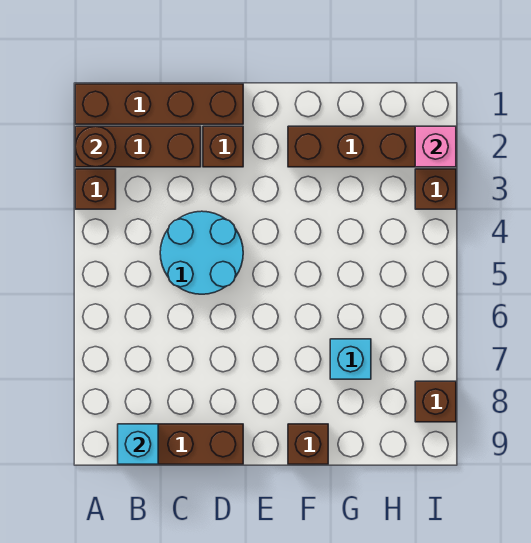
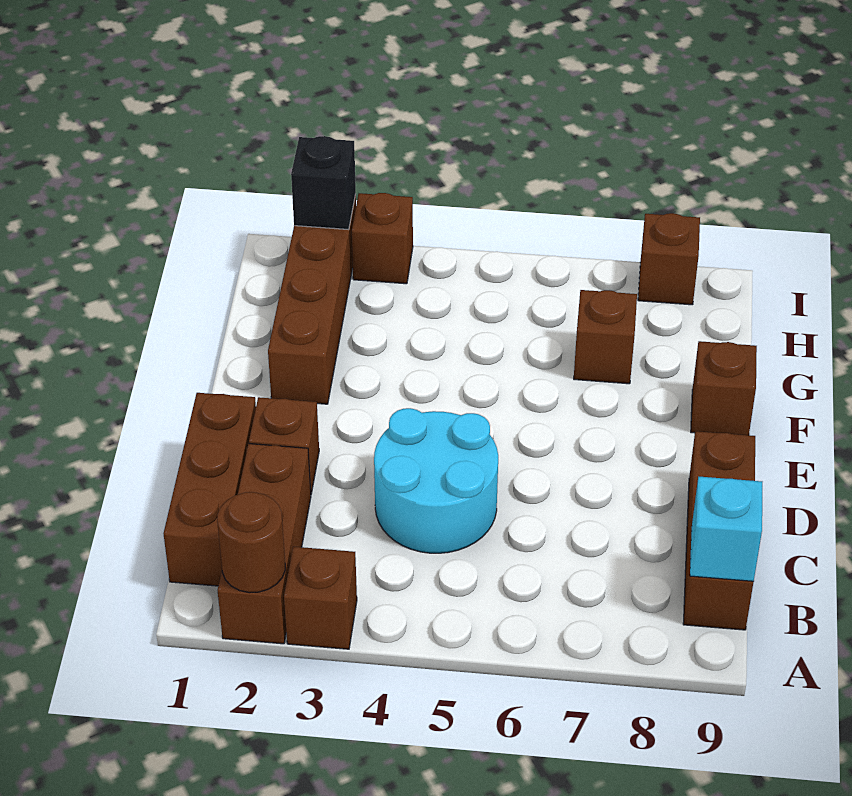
brown brick A1:D1 level 1 -> brown brick B1:D1 level 1
cyan brick G7 level 1 -> brown brick G7 level 1
pink brick I2 level 2 -> black brick I2 level 2

